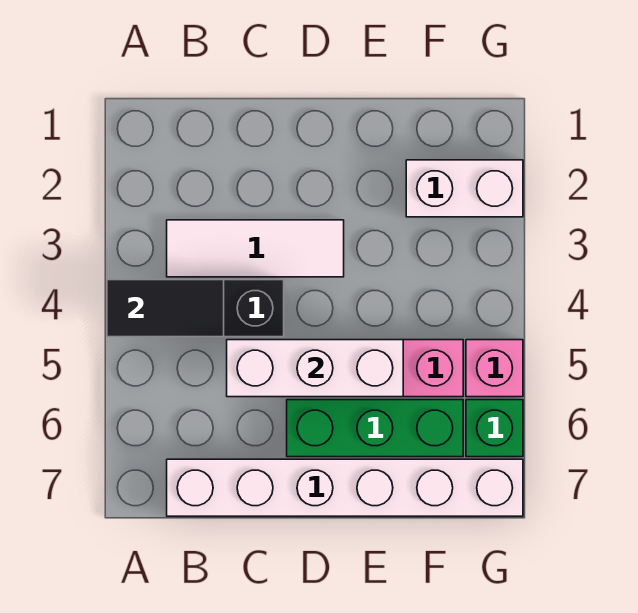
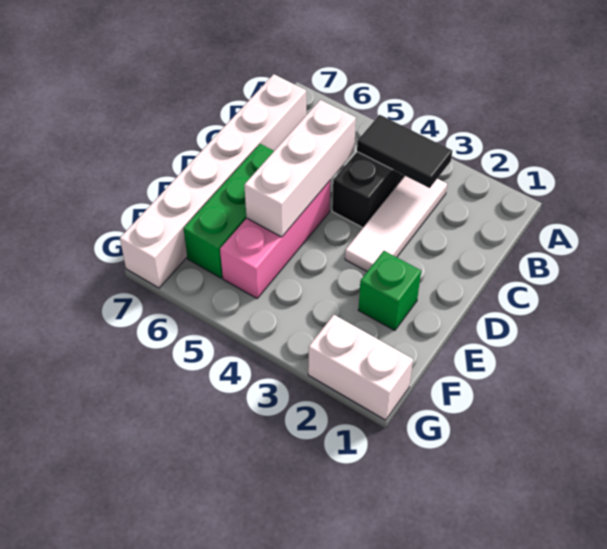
black tile A4:B4 level 2 -> black tile B3:B4 level 2
white brick F2:G2 level 1 -> white brick G1:G2 level 1
pink brick G5 level 1 -> none
green brick G6 level 1 -> green brick E2 level 1

